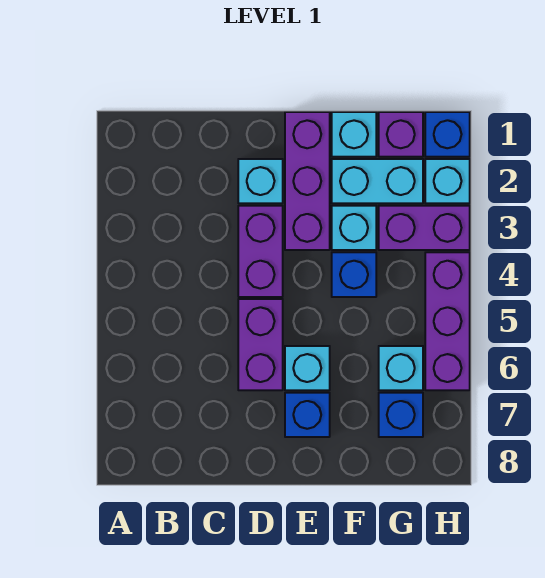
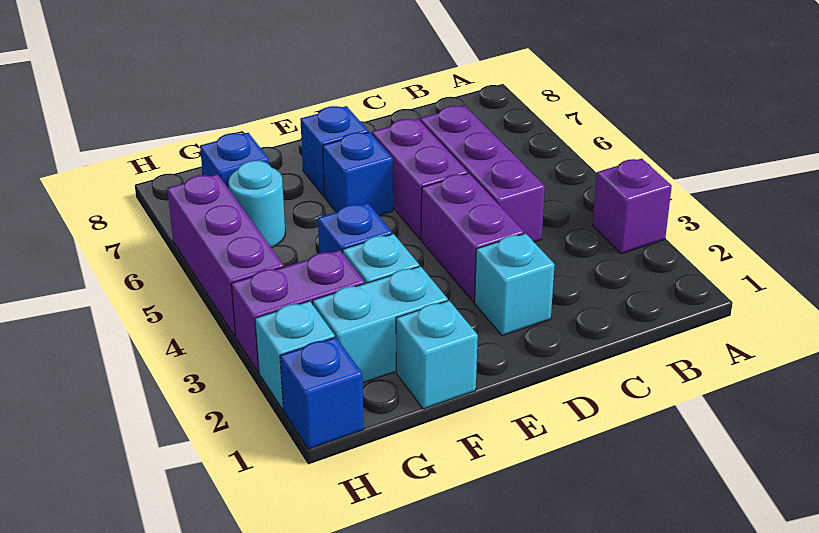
purple brick E1:E3 level 1 -> purple brick C4:C6 level 1
cyan brick E6 level 1 -> blue brick E6 level 1
purple brick G1 level 1 -> purple brick A3 level 1
cyan brick G6 level 1 -> cyan round brick G6 level 1

